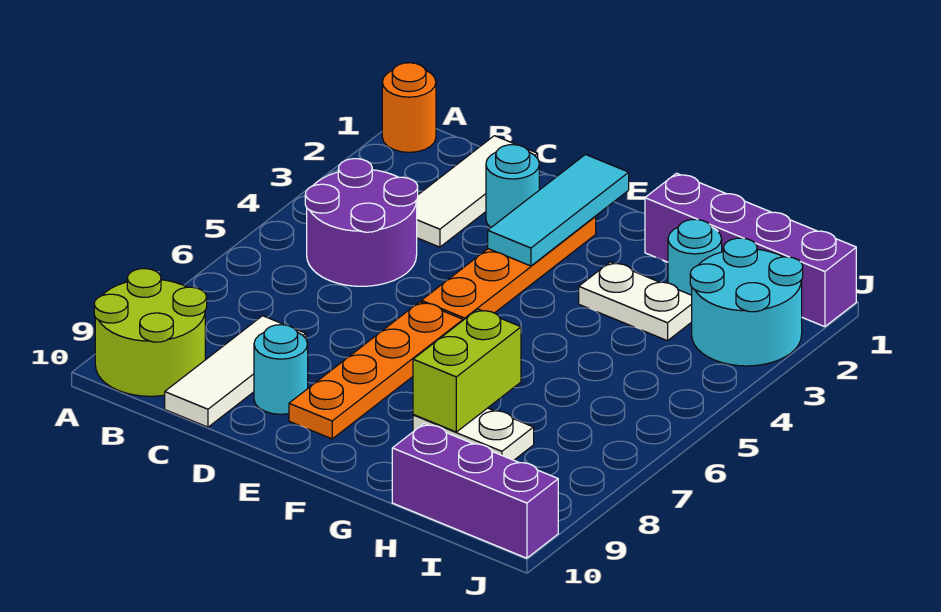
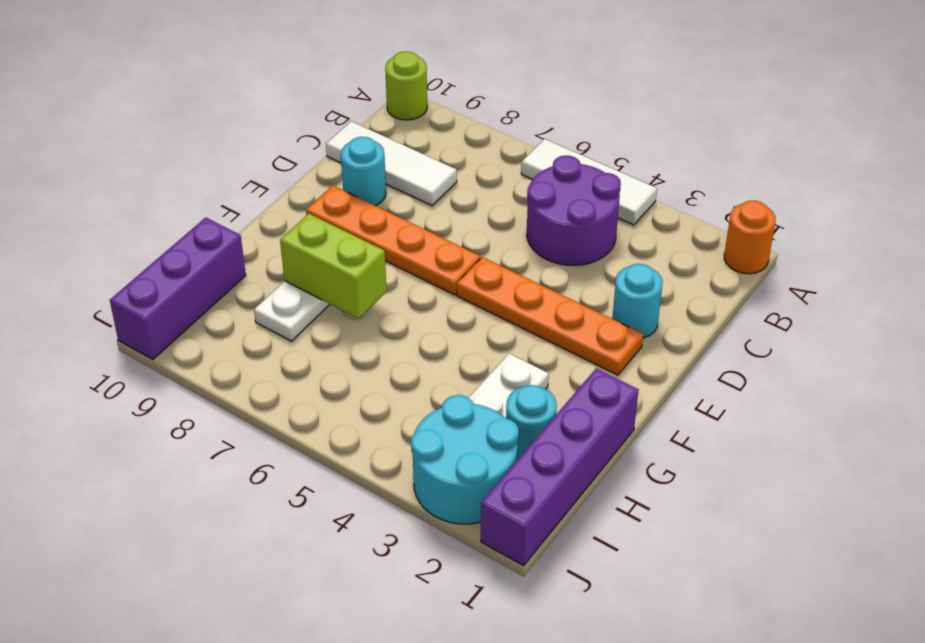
lime round brick A9:B10 level 1 -> lime round brick A10 level 1
white tile C1:C3 level 1 -> white tile A4:A6 level 1
cyan tile E1:E3 level 2 -> none

